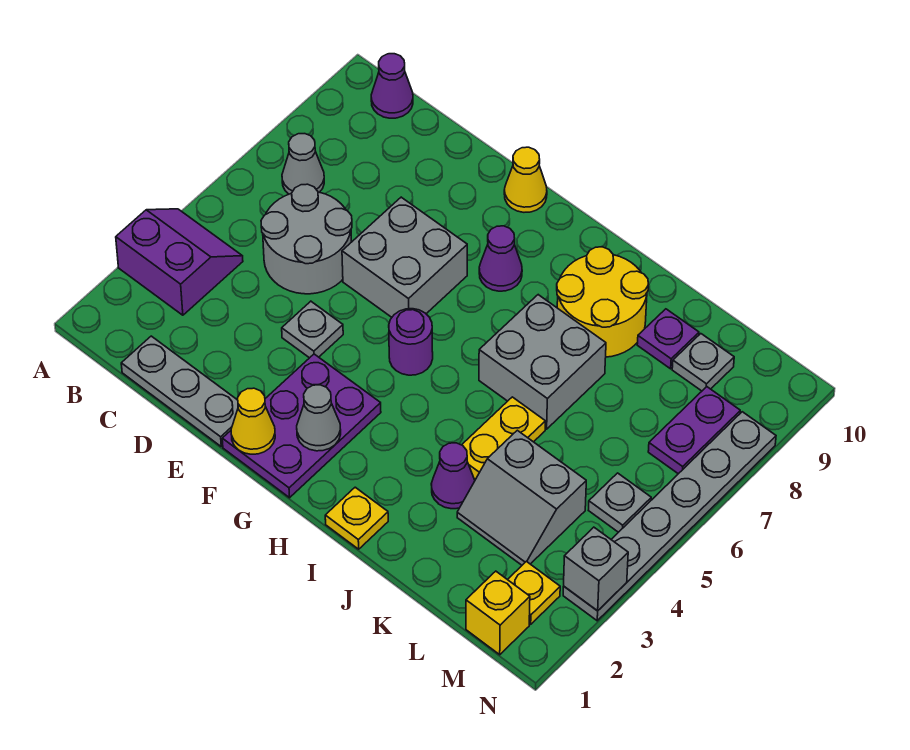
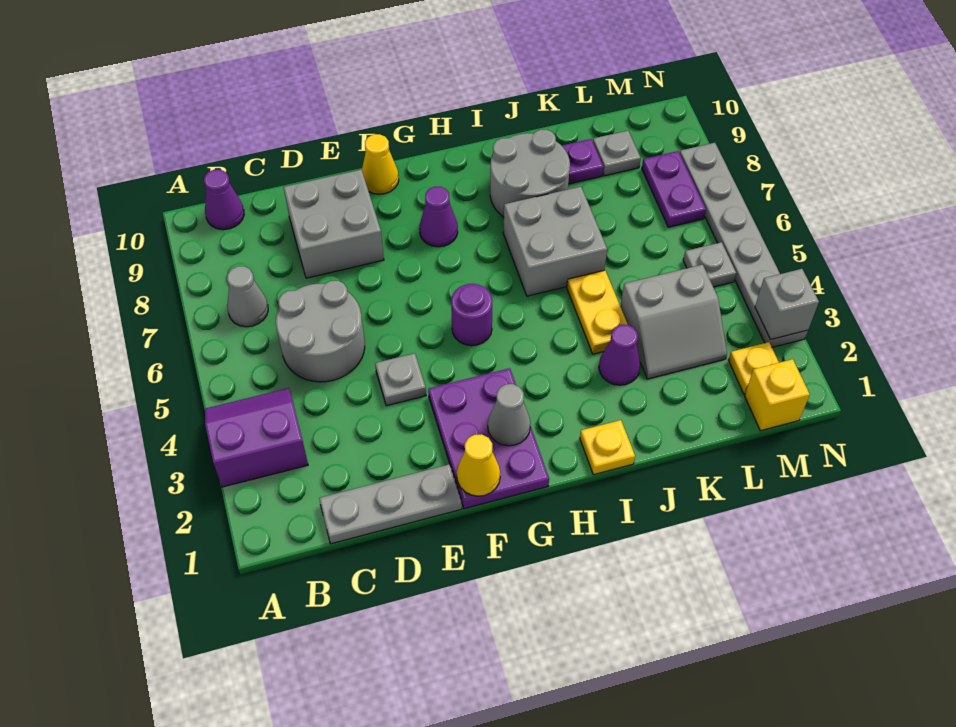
grey brick E6:F7 level 1 -> grey brick D8:E9 level 1
yellow round brick I8:J9 level 1 -> grey round brick I8:J9 level 1

